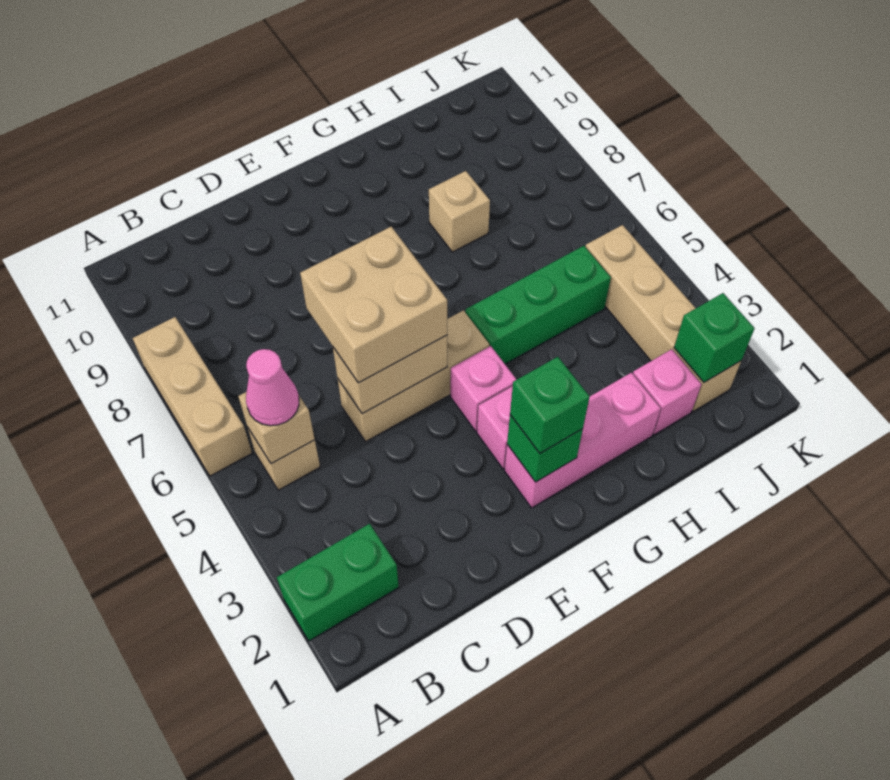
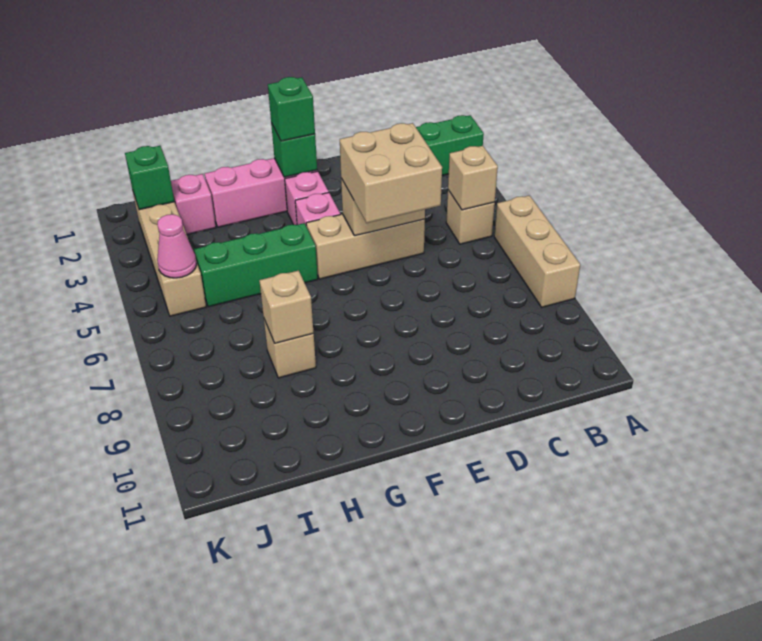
pink cone B5 level 3 -> pink cone J5 level 2
none -> tan brick H8 level 2

